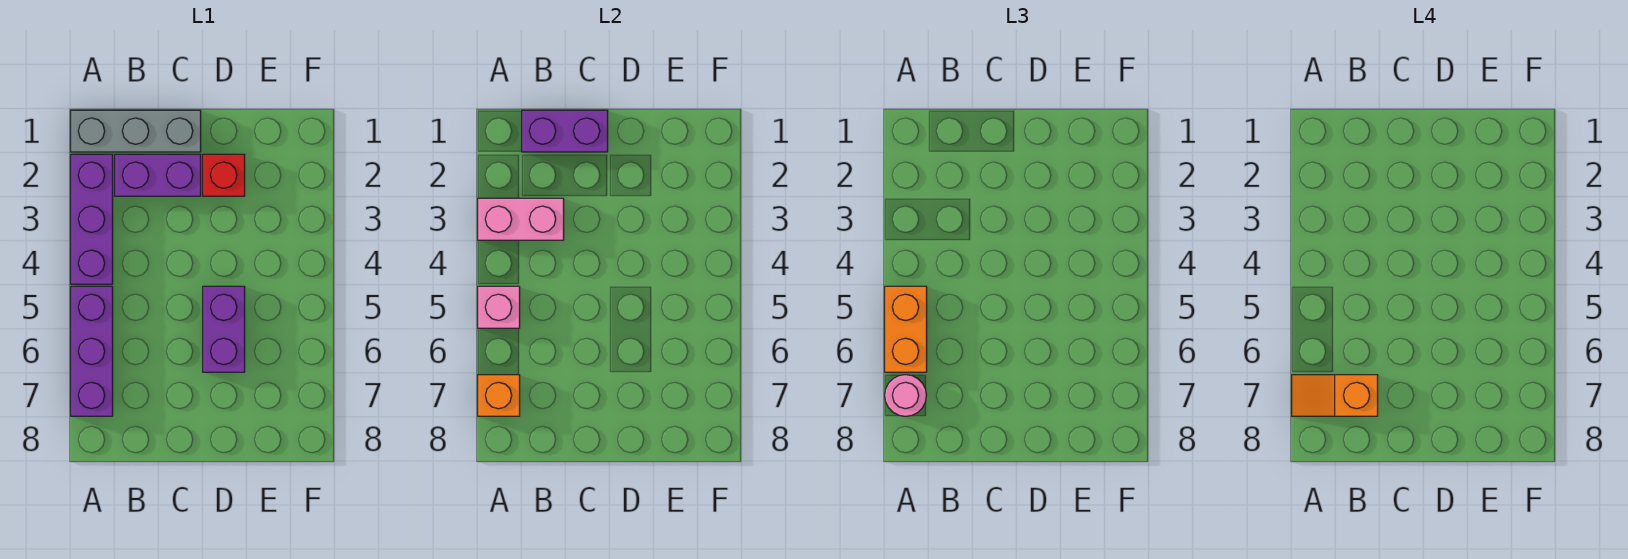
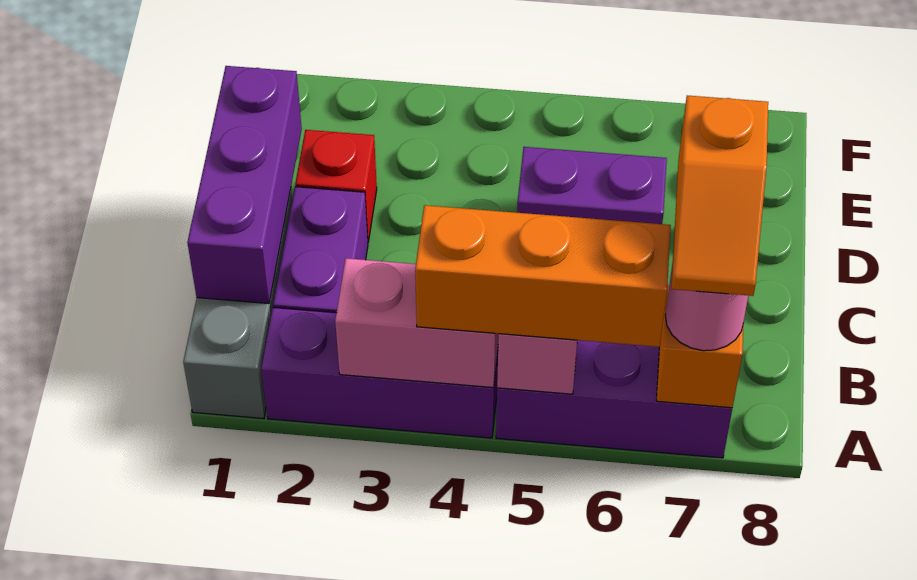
pink brick A3:B3 level 2 -> pink brick A3:A4 level 2
orange brick A5:A6 level 3 -> orange brick A4:A6 level 3
purple brick B1:C1 level 2 -> purple brick B1:D1 level 2

